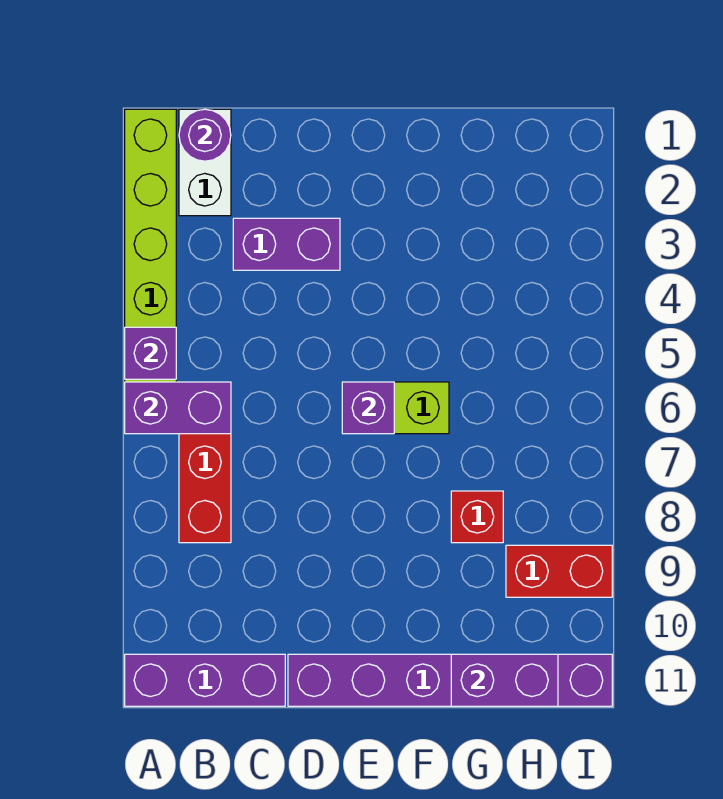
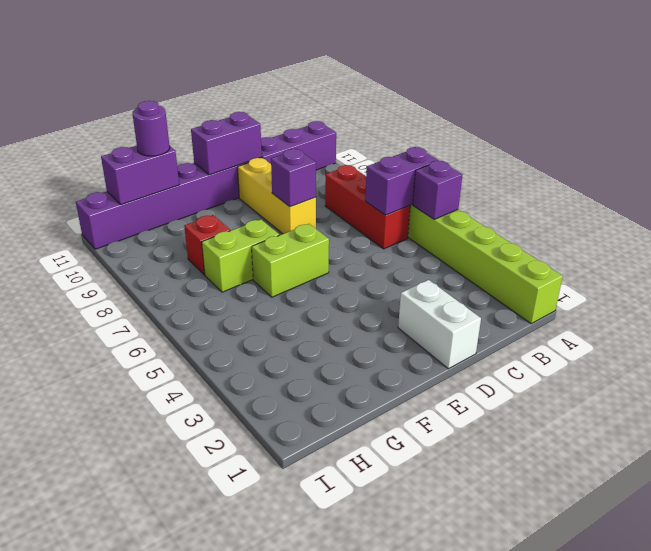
white brick B1:B2 level 1 -> white brick D1:D2 level 1
purple round brick B1 level 2 -> purple round brick G11 level 3
purple brick C3:D3 level 1 -> purple brick D11:E11 level 2
none -> yellow brick D8:D10 level 1
purple brick E6 level 2 -> purple brick D8 level 2
none -> lime brick F7:G7 level 1
red brick H9:I9 level 1 -> none

